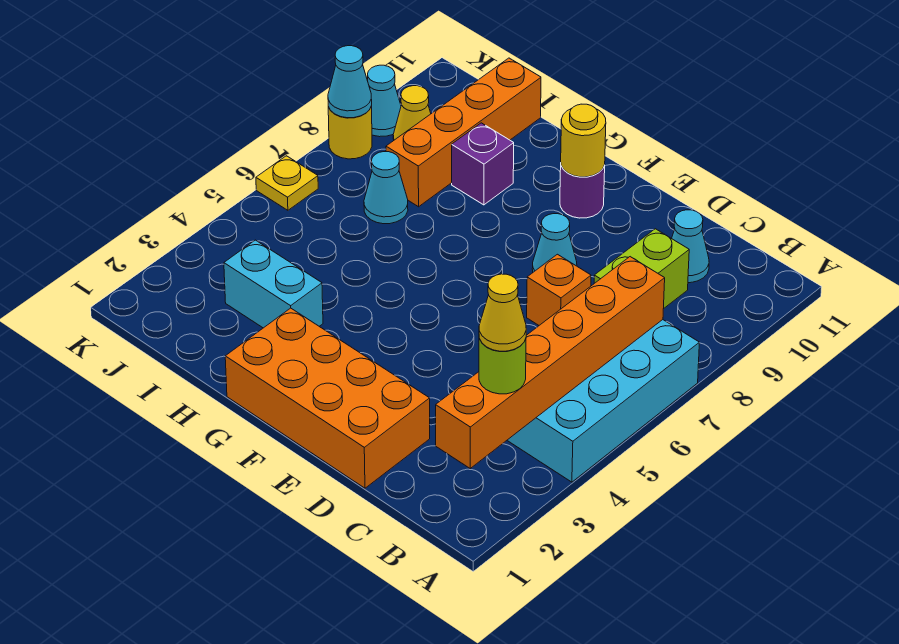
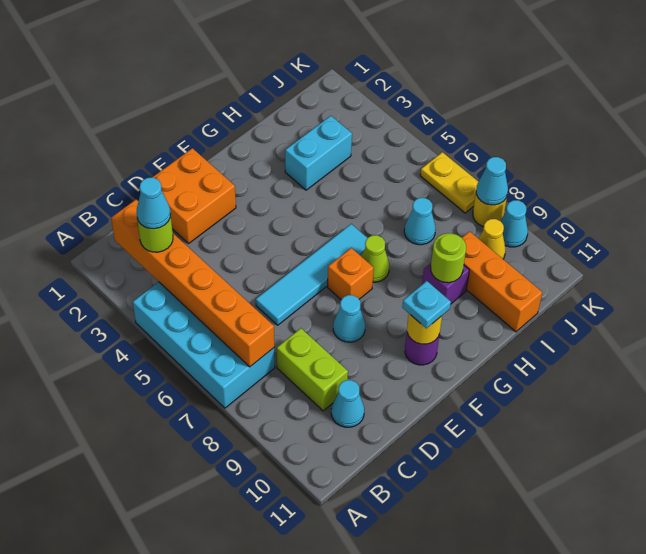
yellow cone B3 level 4 -> cyan cone B3 level 4
orange brick D1:G2 level 1 -> orange brick D1:E2 level 1
none -> cyan tile D6:G6 level 1
orange brick D7 level 1 -> orange brick F7 level 1
none -> cyan plate F10 level 3
none -> lime cone G7 level 1
none -> lime round brick H9 level 2
orange brick I8:I11 level 1 -> orange brick I9:I11 level 1
yellow plate K6 level 1 -> yellow plate K6:K7 level 1

